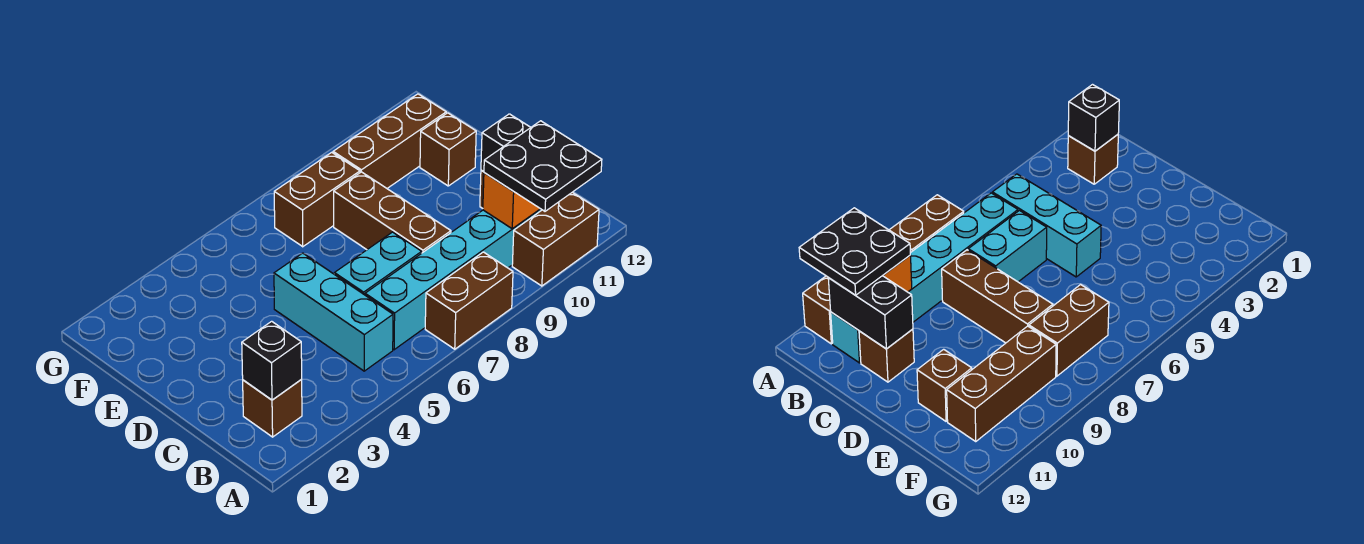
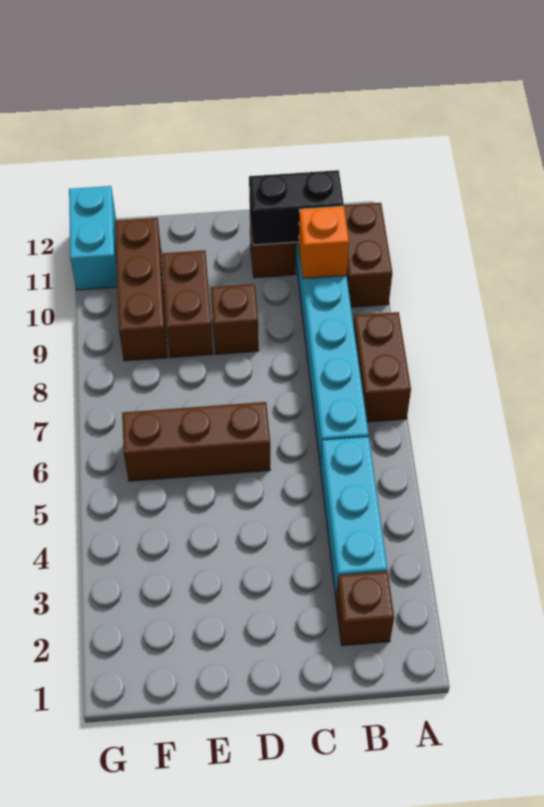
black plate A10:B11 level 3 -> none
black brick B2 level 2 -> none
cyan brick B5:D5 level 1 -> cyan brick B3:B5 level 1
cyan brick C6:C7 level 1 -> cyan brick G11:G12 level 1
brown brick C8:E8 level 1 -> brown brick D6:F6 level 1
brown brick E11 level 1 -> brown brick D9 level 1
brown brick F7:F8 level 1 -> brown brick E9:E10 level 1

